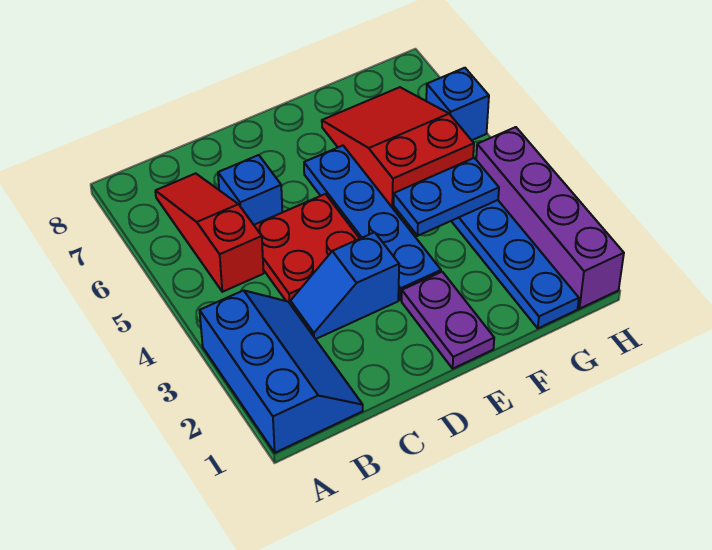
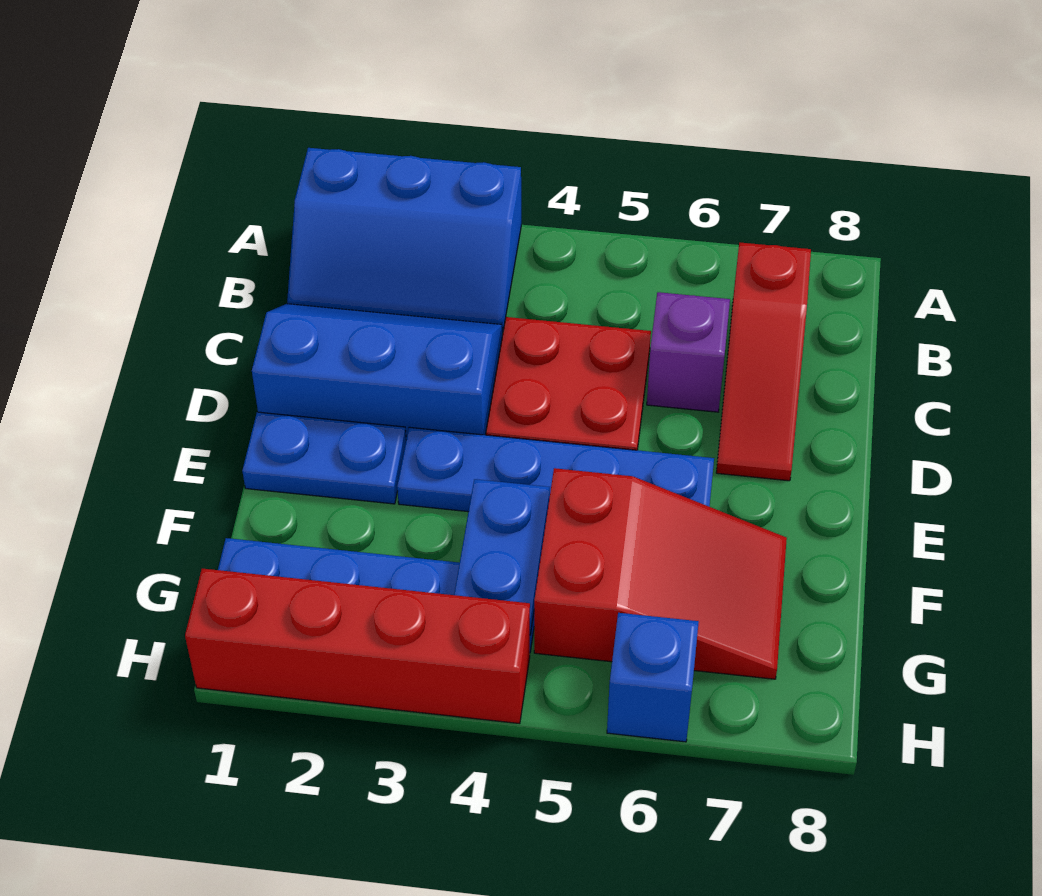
red slope B5:B7 level 1 top 5 -> red slope B7:D7 level 1 top B
blue slope C3:D3 level 1 top D -> blue slope C1:D3 level 1 top D
blue brick C6 level 1 -> purple brick C6 level 1
purple plate E1:E2 level 1 -> blue plate E1:E2 level 1
purple brick H1:H4 level 1 -> red brick H1:H4 level 1

